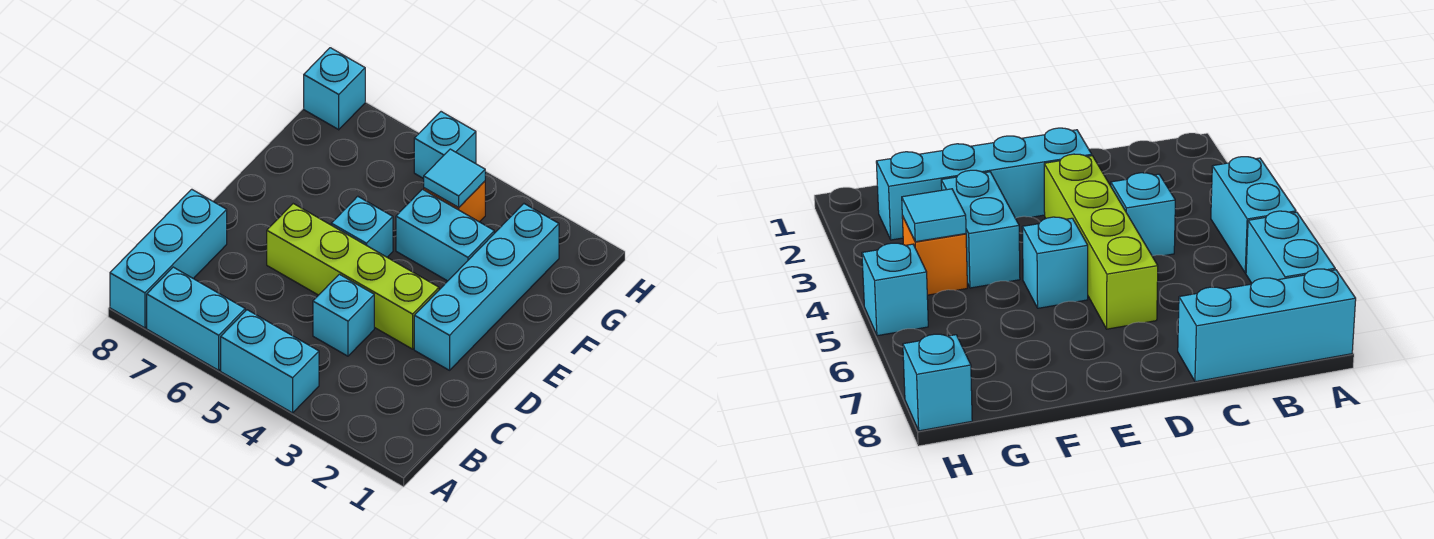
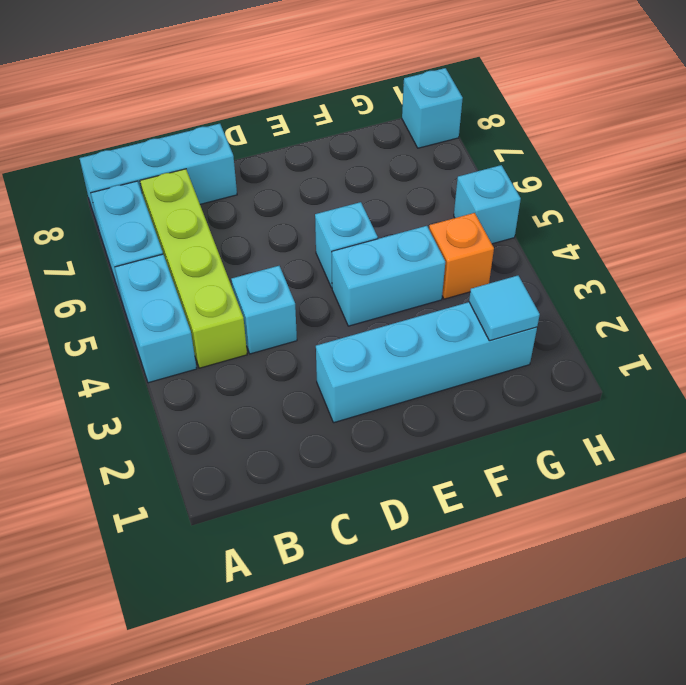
lime brick D3:D6 level 1 -> lime brick B4:B7 level 1
cyan brick F3:F4 level 1 -> cyan brick E4:F4 level 1
cyan tile G4 level 2 -> cyan tile G2 level 2

